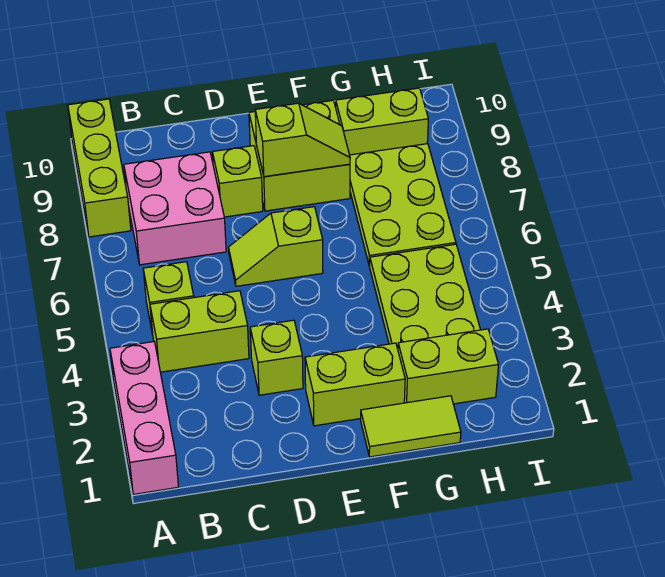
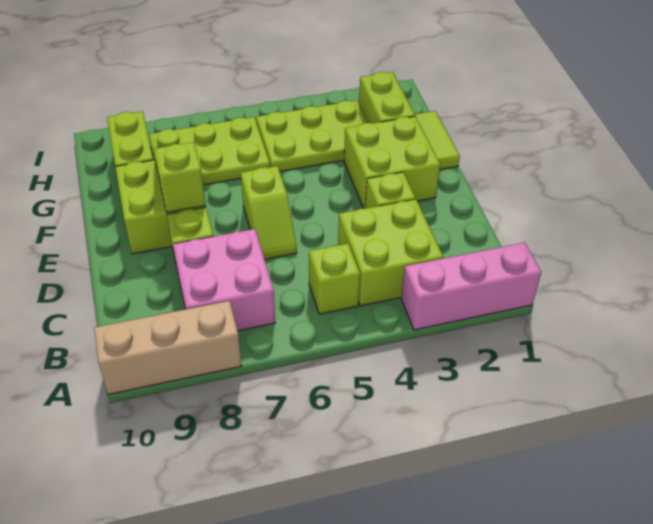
lime brick A8:A10 level 1 -> tan brick A8:A10 level 1
lime brick B4:C4 level 1 -> lime brick B3:C4 level 1
lime brick E2:F2 level 1 -> lime brick E2:F3 level 1

